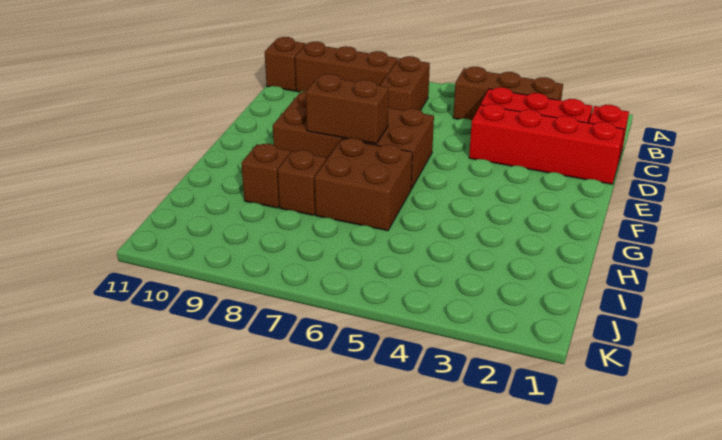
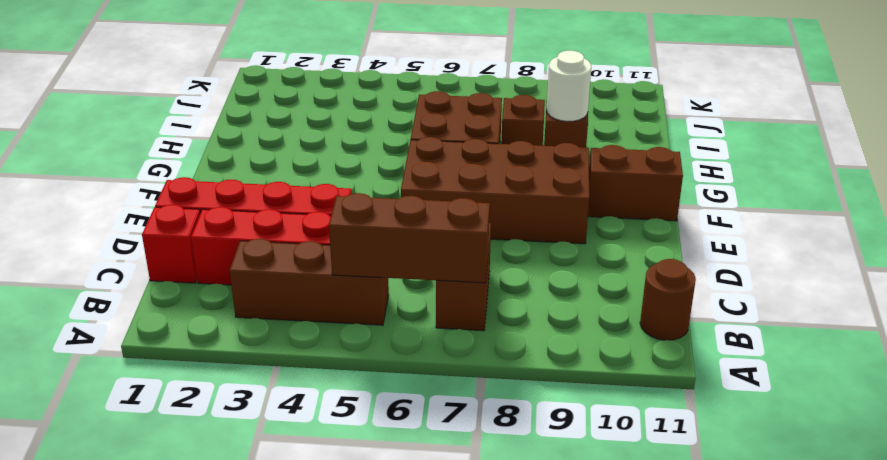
brown brick B8:B10 level 1 -> brown brick B5:B7 level 2
brown brick B11 level 1 -> brown round brick B11 level 1
brown brick F7:F8 level 2 -> brown brick F10:F11 level 1
none -> white round brick H9 level 2

